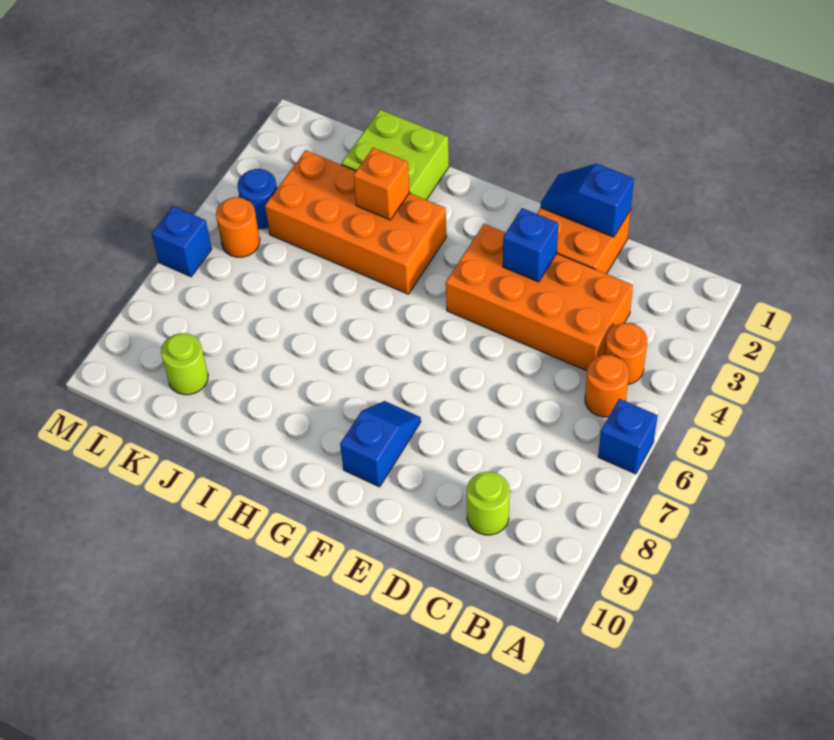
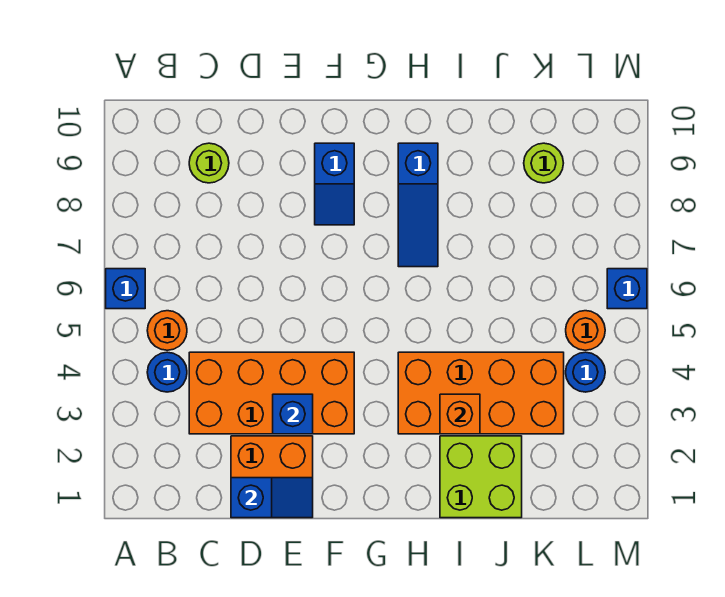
orange round brick B4 level 1 -> blue round brick B4 level 1
none -> blue slope H7:H9 level 1 top 9

